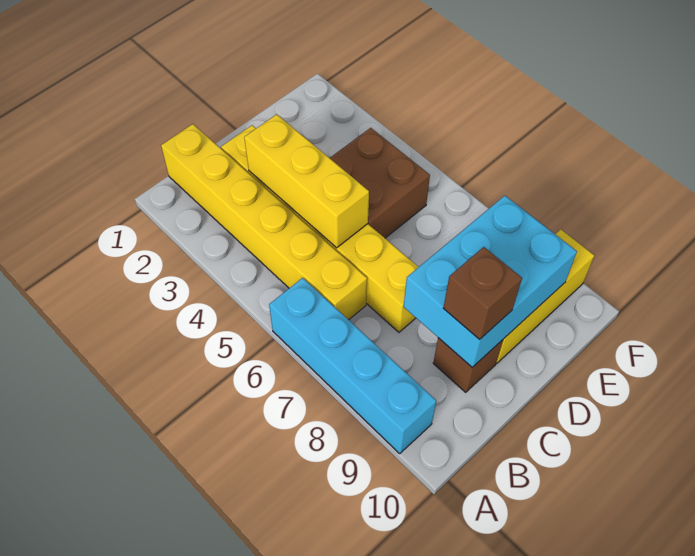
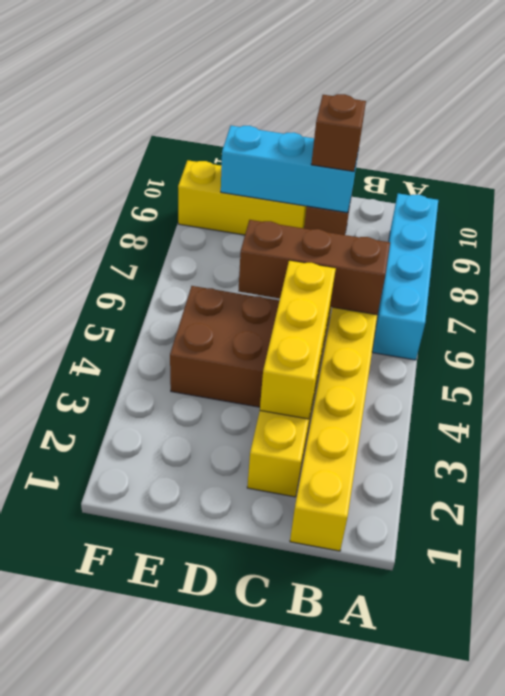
none -> brown brick B6:D6 level 2
cyan brick C8:E9 level 2 -> cyan brick C9:E9 level 2

